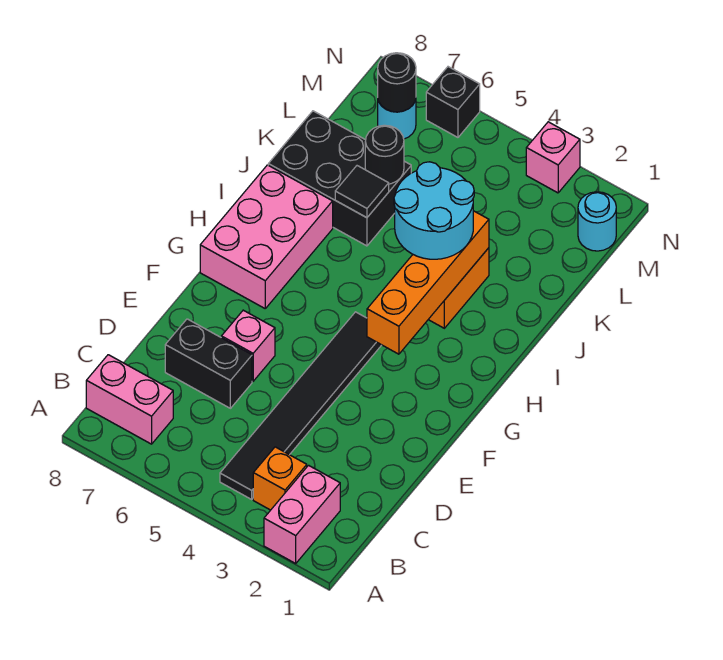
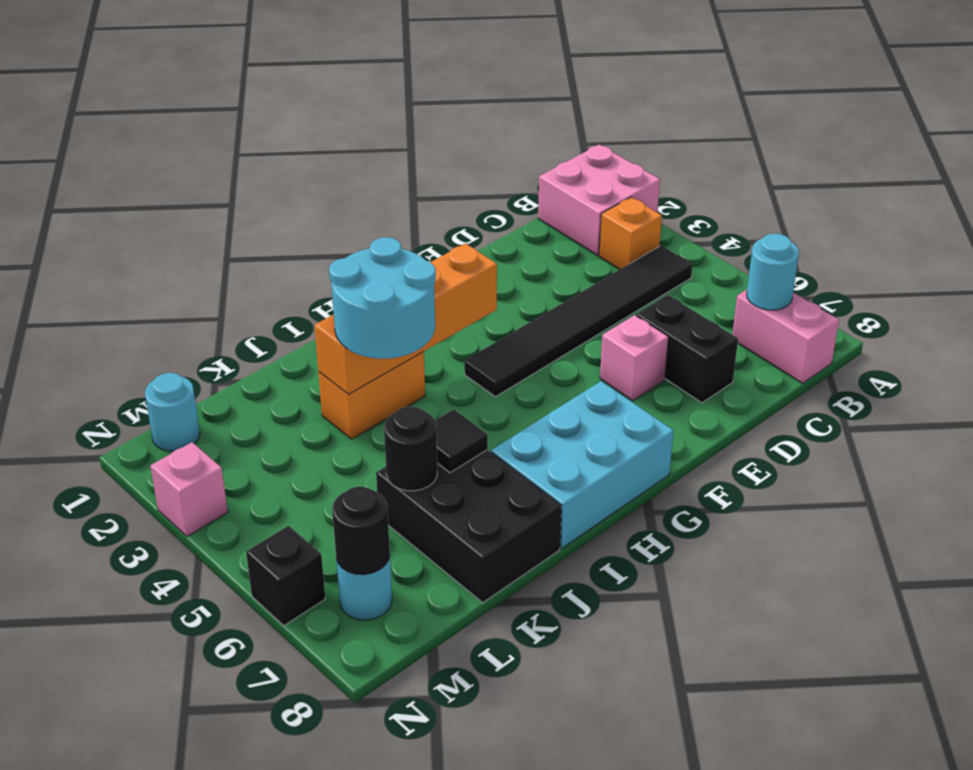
pink brick A2:B2 level 1 -> pink brick A1:B2 level 1
none -> cyan round brick B7 level 2
pink brick G7:I8 level 1 -> cyan brick G7:I8 level 1

